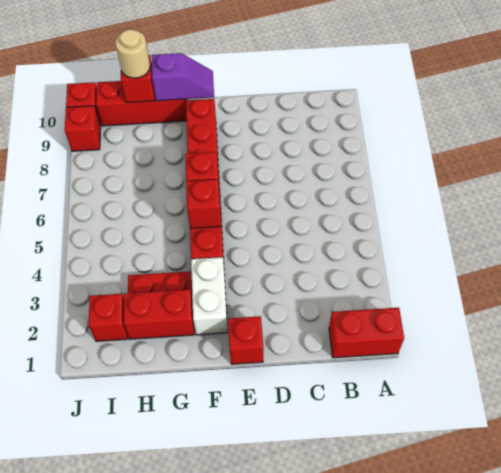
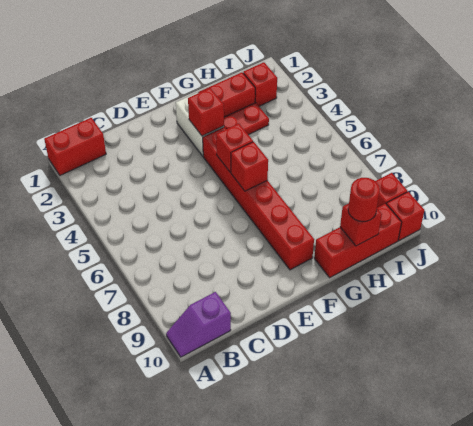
red brick E1 level 1 -> red brick F3 level 2
purple slope F10:G10 level 2 top G -> purple slope A10:B10 level 1 top B
tan round brick H10 level 3 -> red round brick H10 level 3

